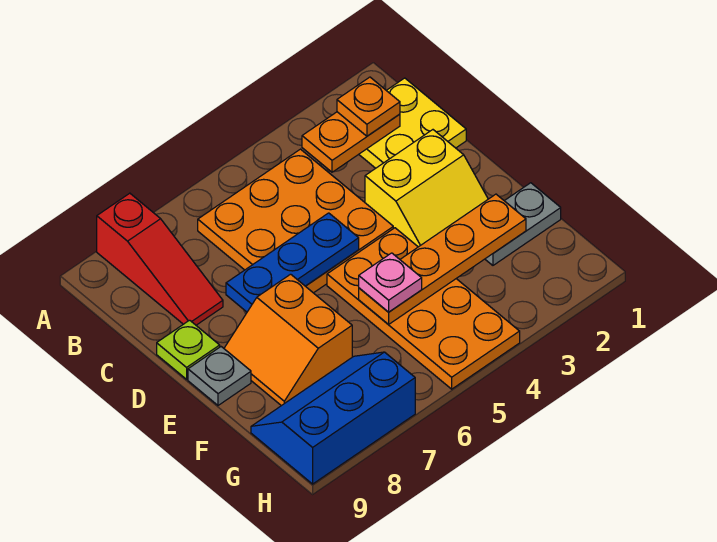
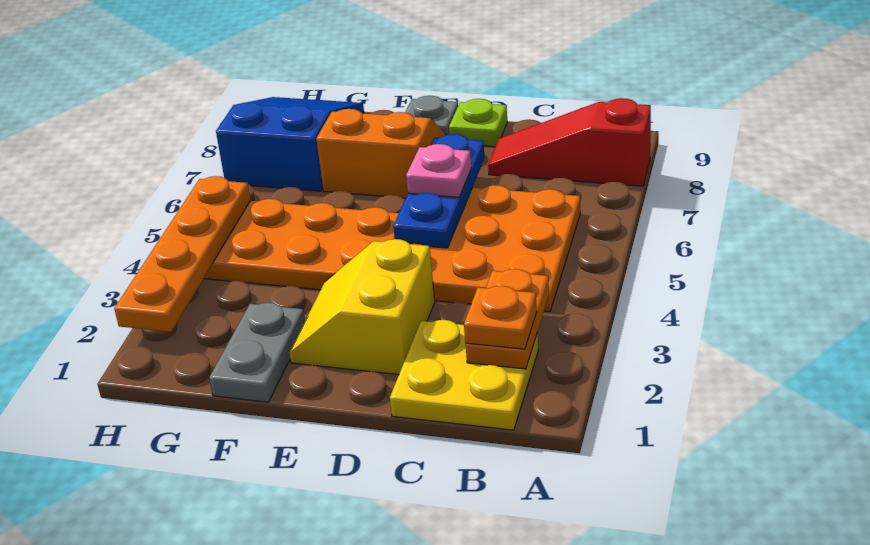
orange plate F2:F5 level 2 -> orange plate H2:H5 level 2
pink plate F5 level 3 -> pink plate D6 level 3
blue slope G7:H9 level 1 top H -> blue slope G7:H9 level 1 top 7

